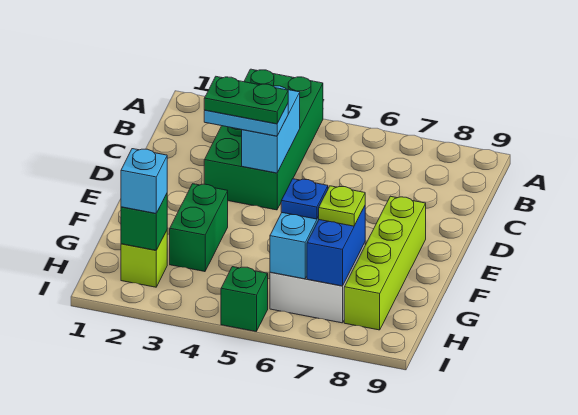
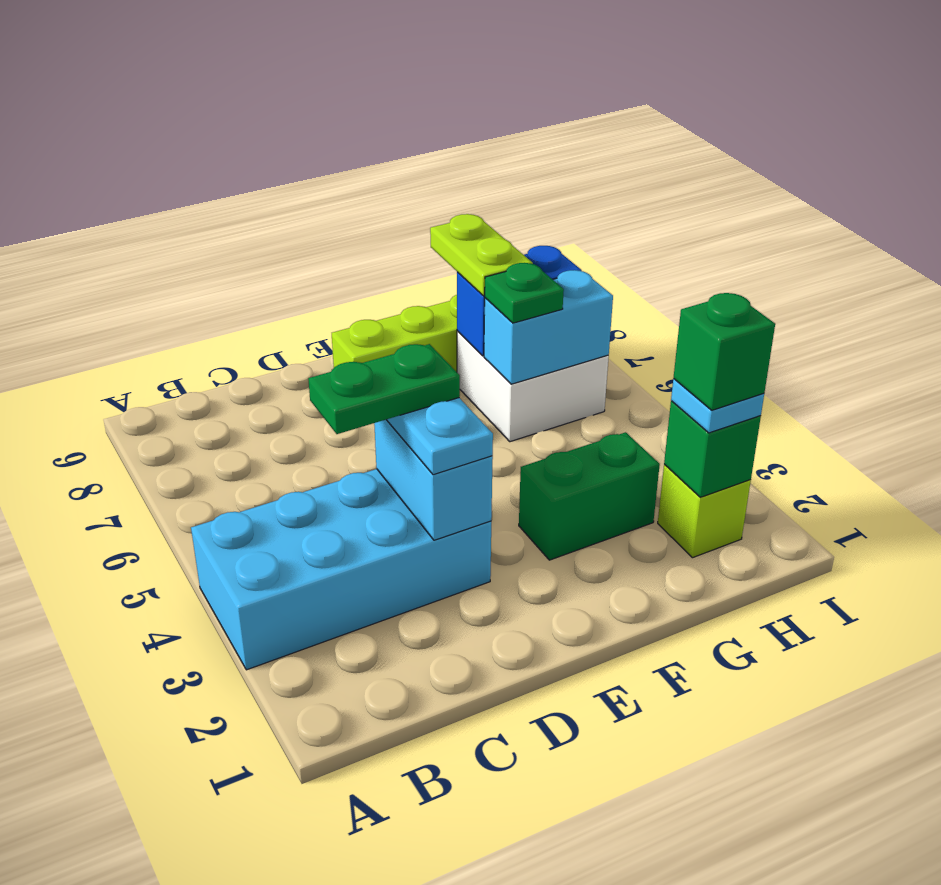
green brick A3:D4 level 1 -> cyan brick A3:D4 level 1
cyan brick C4:D4 level 2 -> cyan brick D3:D4 level 2
green plate D3:D4 level 4 -> green plate C4:D4 level 4
blue plate G6 level 3 -> green plate G6 level 3
lime plate G7 level 3 -> lime plate G7:G8 level 3
cyan brick H2 level 3 -> cyan plate H2 level 3
green brick I5 level 1 -> green brick H2 level 4

